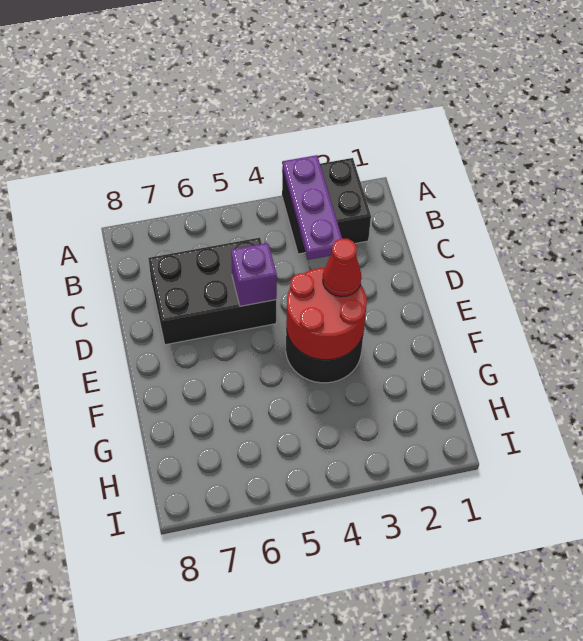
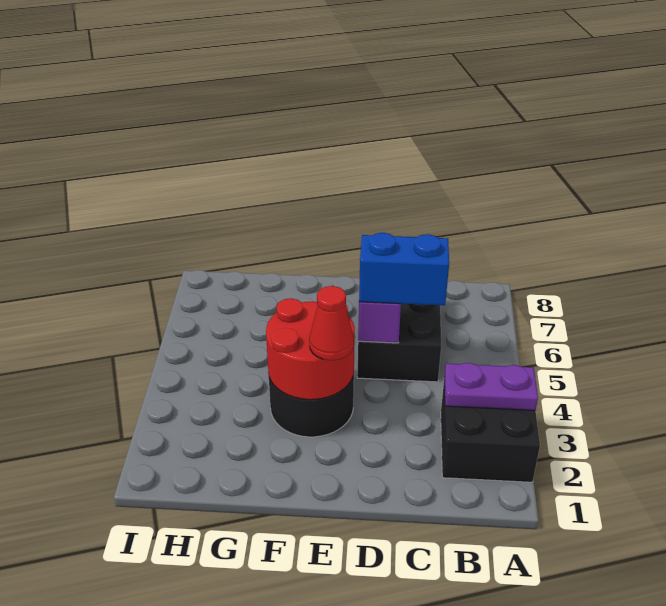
purple plate A3:C3 level 2 -> purple plate A3:B3 level 2
none -> blue brick C5:D5 level 3

